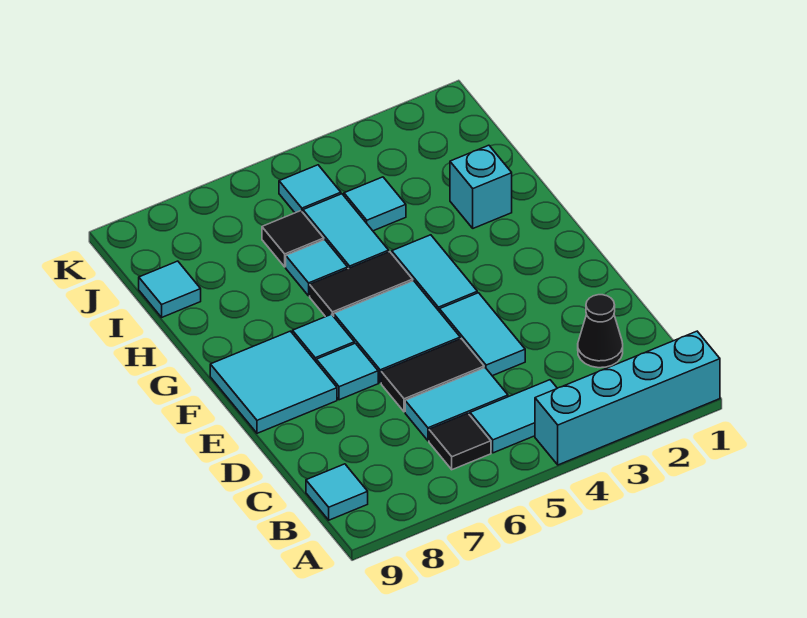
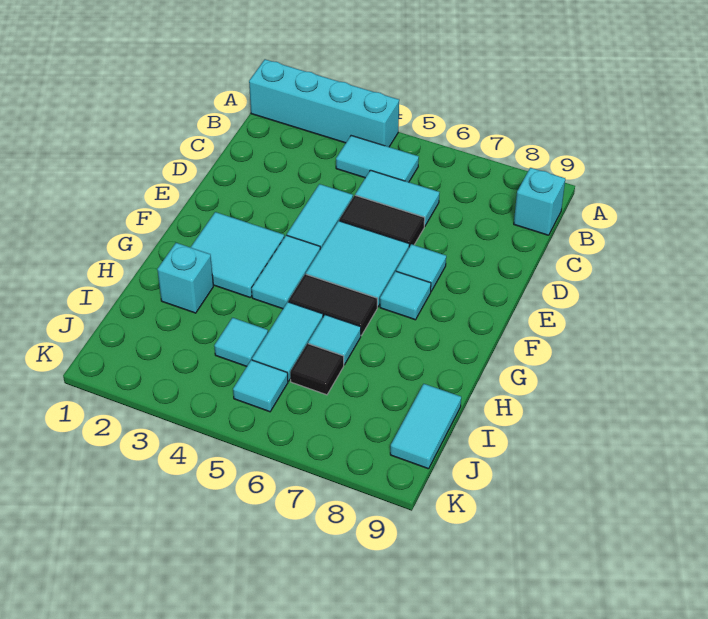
black tile B6 level 1 -> none
cyan tile B9 level 1 -> cyan brick B9 level 1
black cone C2 level 1 -> none
cyan tile E8:F9 level 1 -> cyan tile F2:G3 level 1
cyan tile I9 level 1 -> cyan tile I9:J9 level 1

